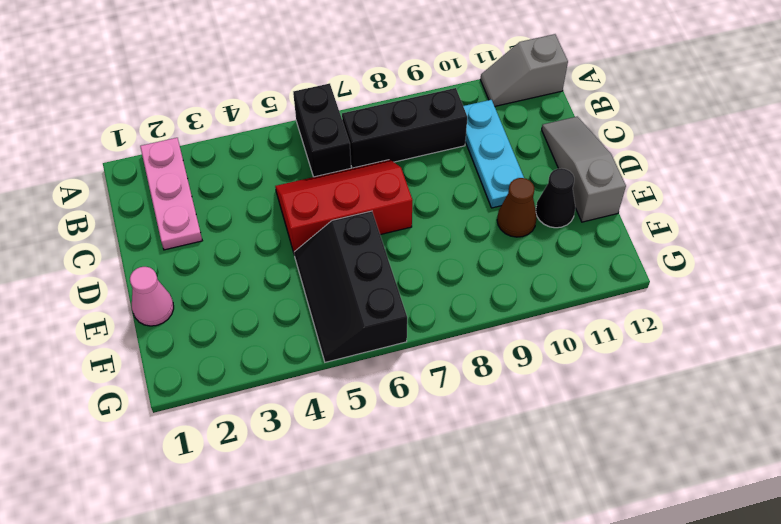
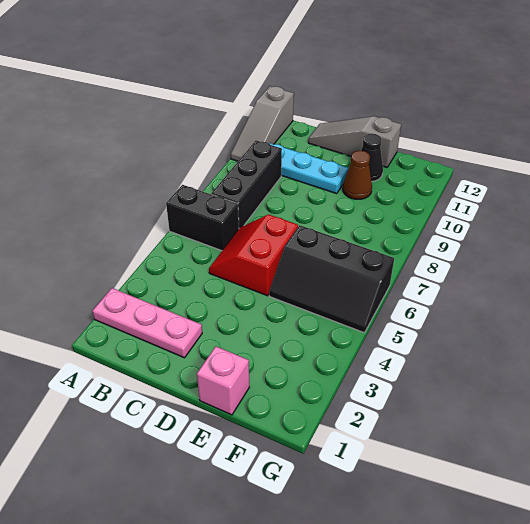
grey slope A11:A12 level 1 top 12 -> grey slope A10:A12 level 1 top 12
red slope C5:D7 level 1 top D -> red slope C5:D6 level 1 top D
pink cone E1 level 1 -> pink brick E1 level 1

